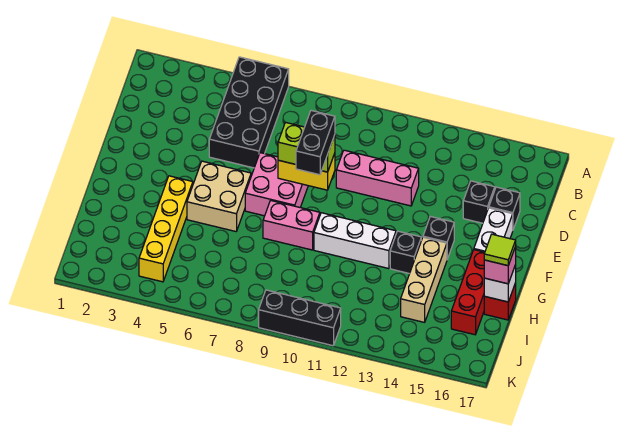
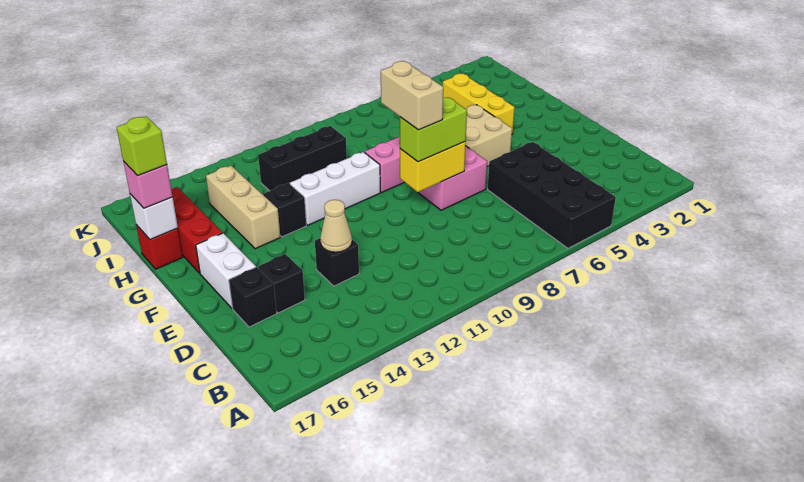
pink brick D10:D12 level 1 -> none
none -> tan cone D13 level 2
black brick E9:F9 level 4 -> tan brick E9:F9 level 4
black brick F14 level 1 -> black brick D13 level 1
yellow brick G4:J4 level 1 -> yellow brick G4:I4 level 1
lime tile H17 level 4 -> lime brick H17 level 4
black brick K9:K11 level 1 -> black brick I10:I12 level 1

